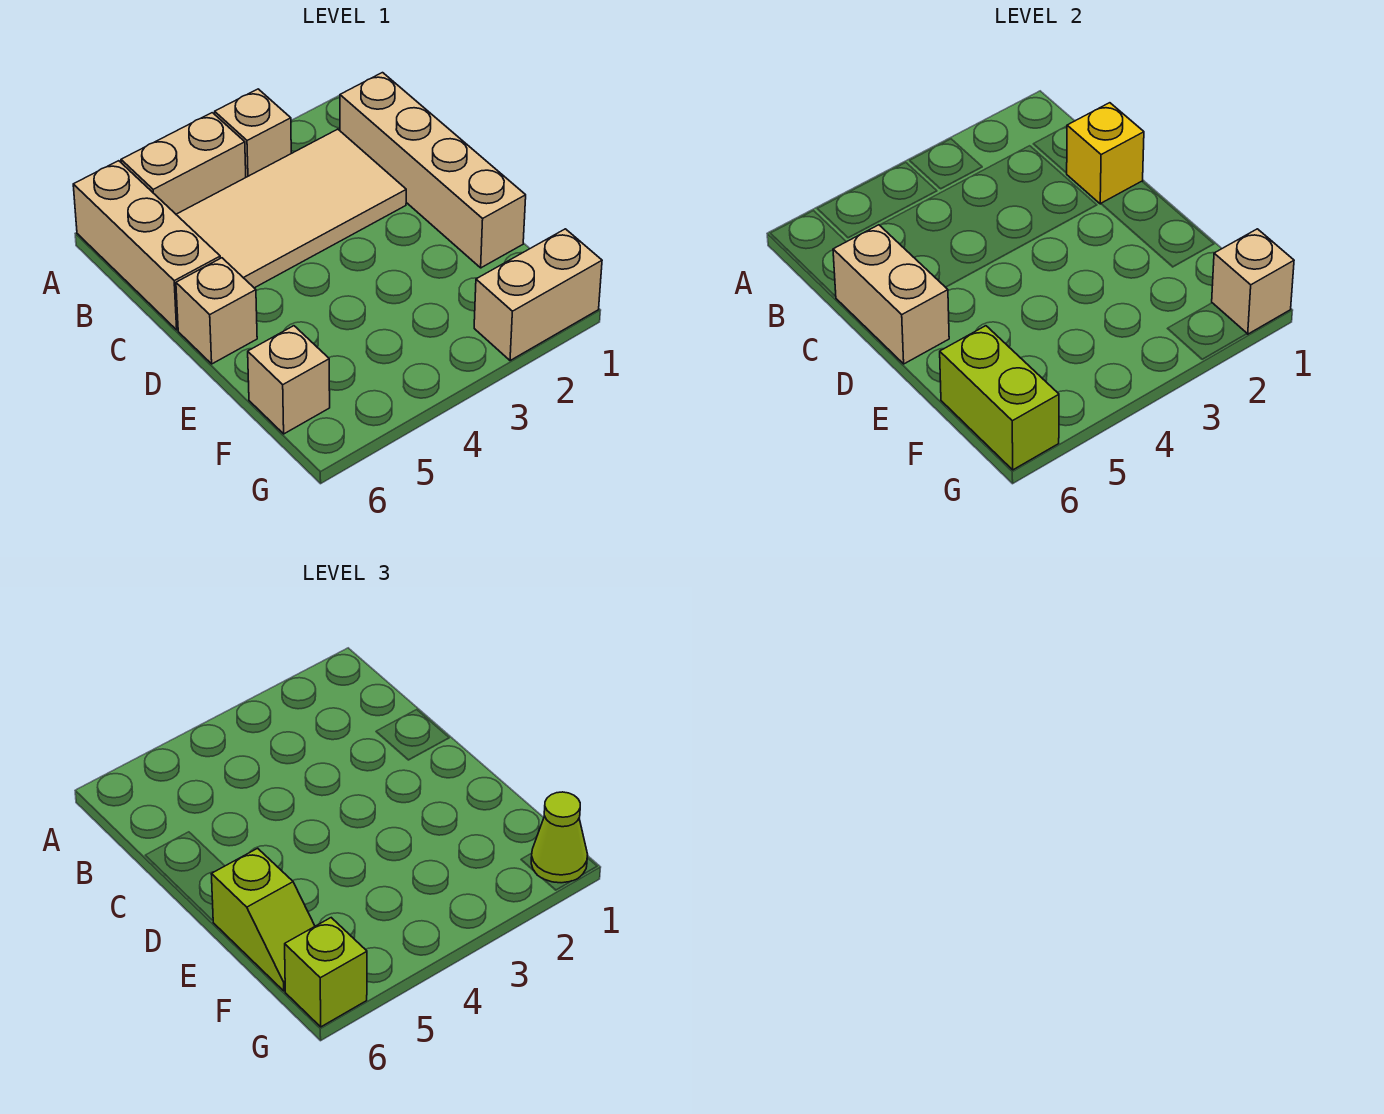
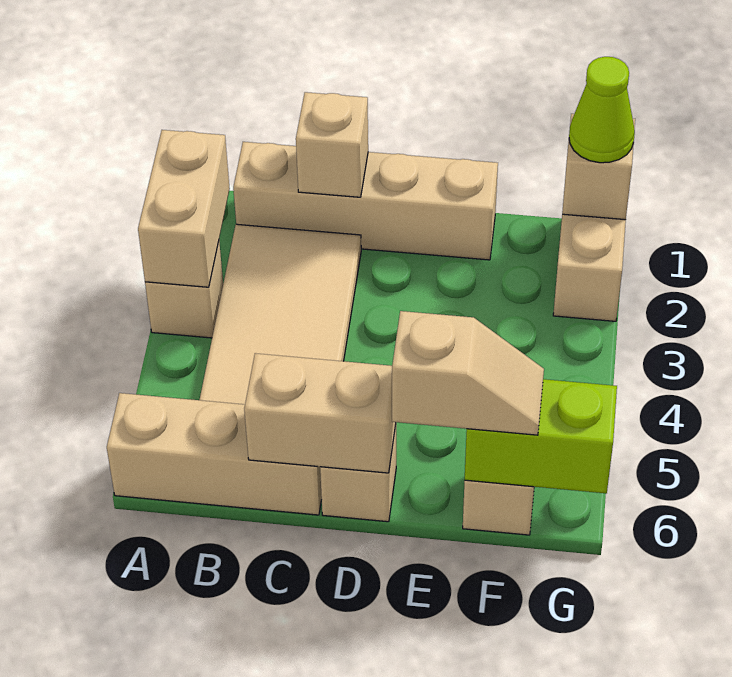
tan brick A4:A5 level 1 -> tan brick A2:A3 level 2
yellow brick C1 level 2 -> tan brick C1 level 2
lime slope E6:F6 level 3 top E -> tan slope E6:F6 level 3 top E
lime brick G6 level 3 -> none

